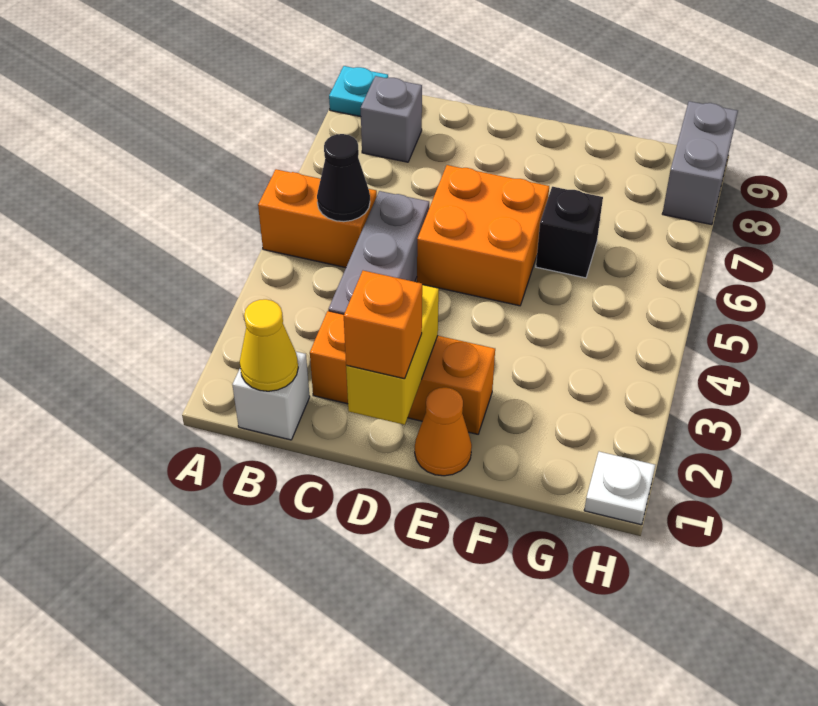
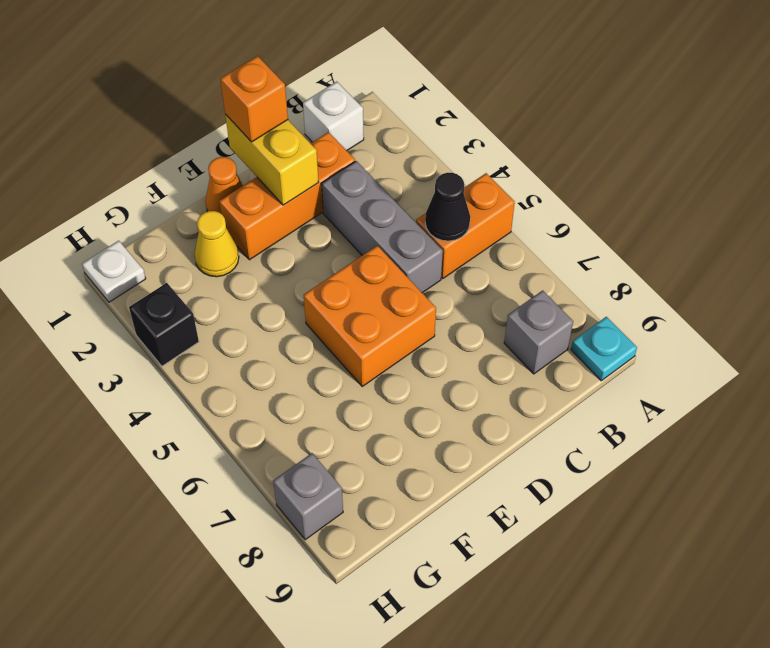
yellow cone B1 level 2 -> yellow cone F2 level 1
black brick F6 level 1 -> black brick H3 level 1
grey brick H8:H9 level 1 -> grey brick H8 level 1

